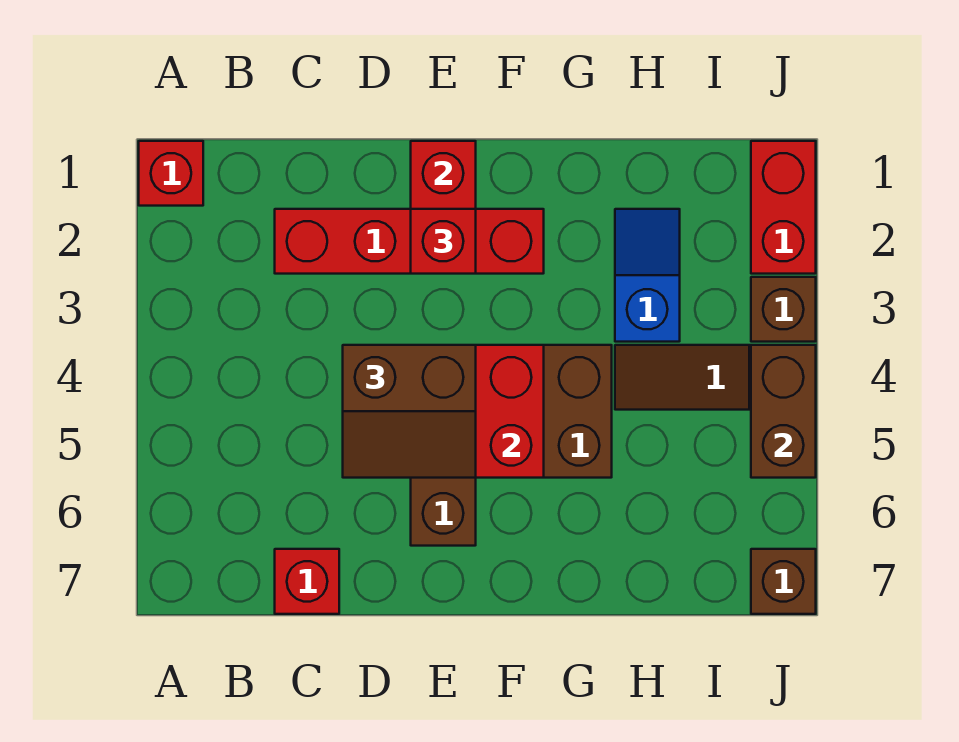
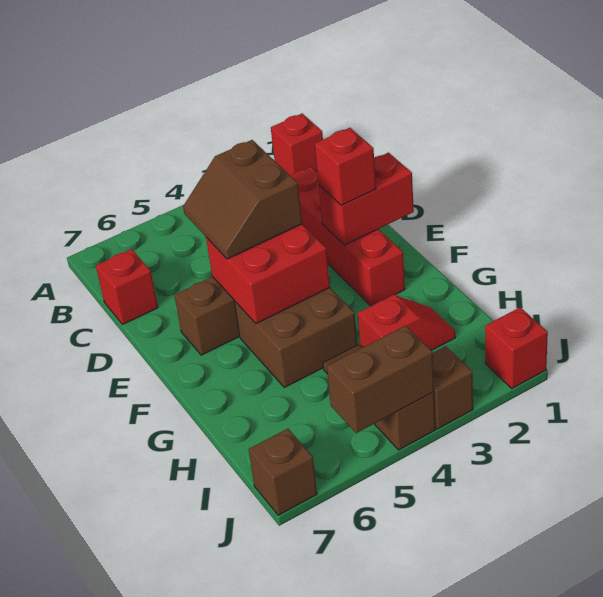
blue slope H2:H3 level 1 top 3 -> red slope H2:H3 level 1 top 3
red brick J1:J2 level 1 -> red brick J1 level 1

